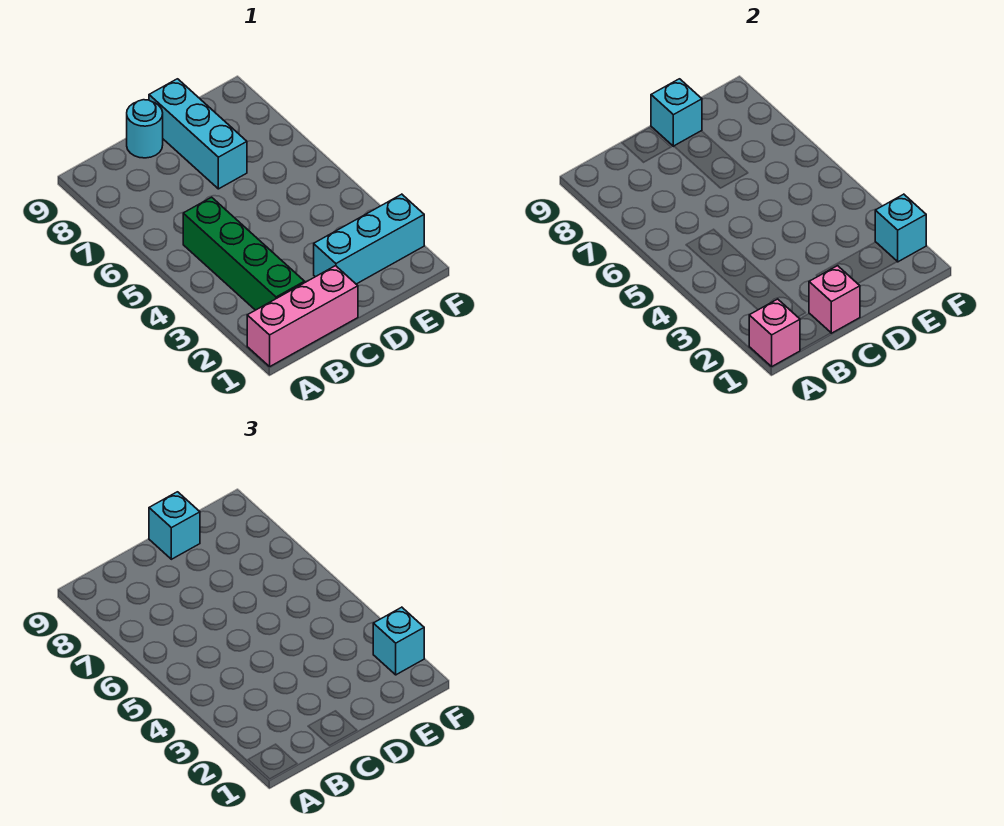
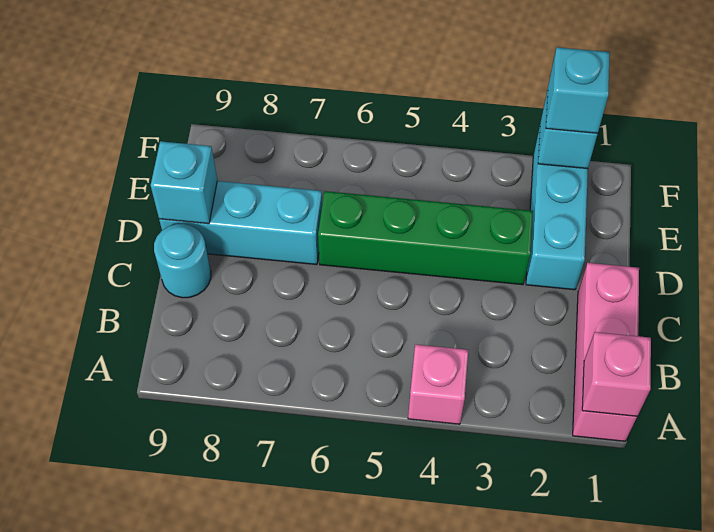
green brick B2:B5 level 1 -> green brick D3:D6 level 1
pink brick C1 level 2 -> pink brick A4 level 1
cyan brick D9 level 3 -> none

